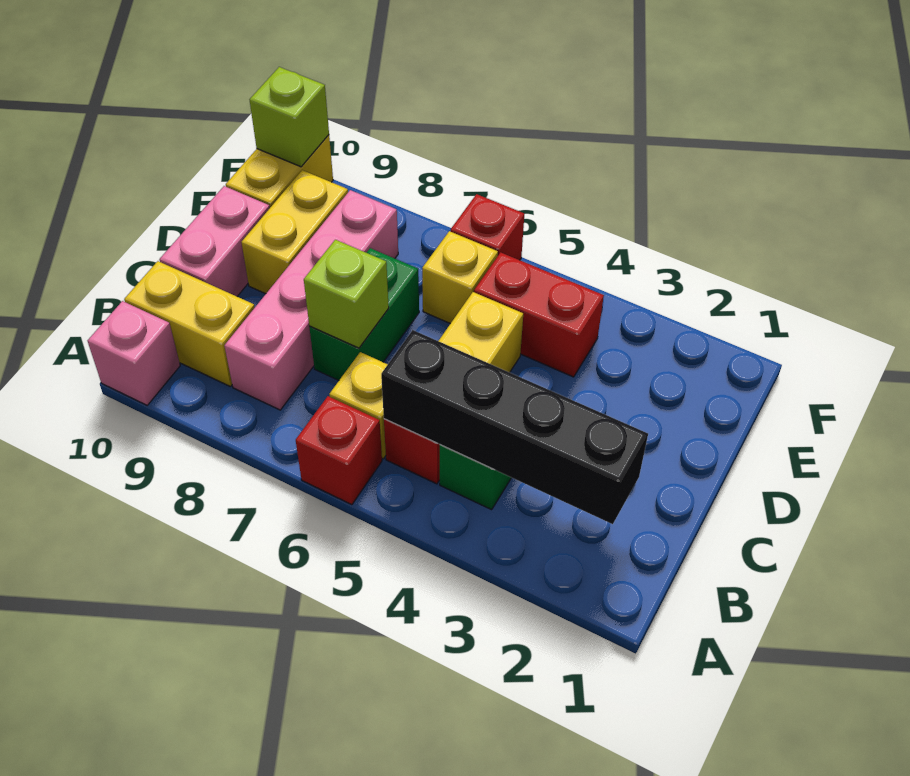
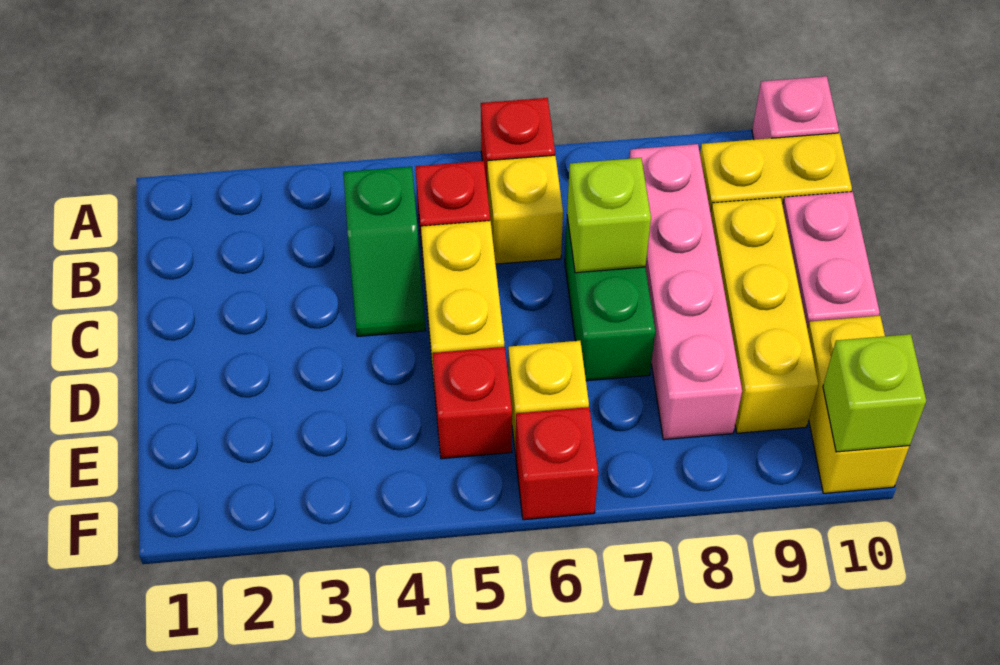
black brick B2:B5 level 2 -> none
yellow brick D9:E9 level 1 -> yellow brick C9:E9 level 1
red brick E4:E5 level 1 -> red brick E5 level 1

